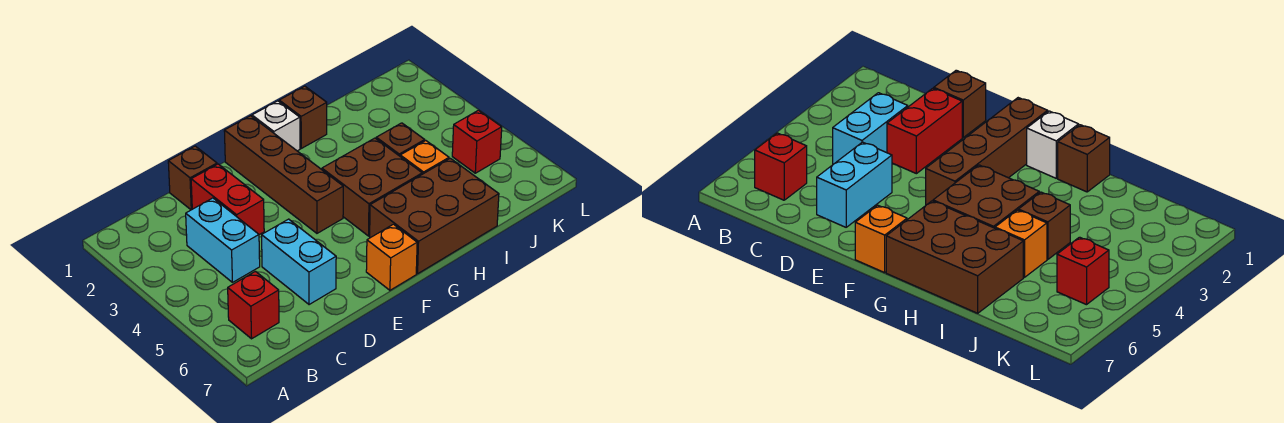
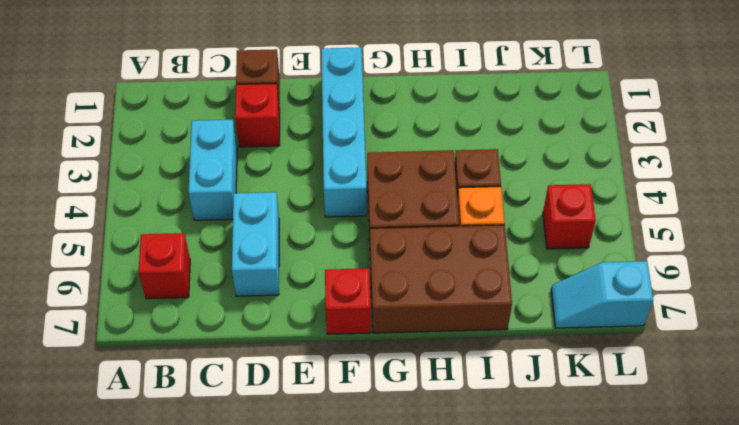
red brick D2:D3 level 1 -> red brick D2 level 1
brown brick F1:F4 level 1 -> cyan brick F1:F4 level 1
orange brick F7 level 1 -> red brick F7 level 1
white brick G1 level 1 -> none
brown brick H1 level 1 -> none
none -> cyan slope K7:L7 level 1 top L

